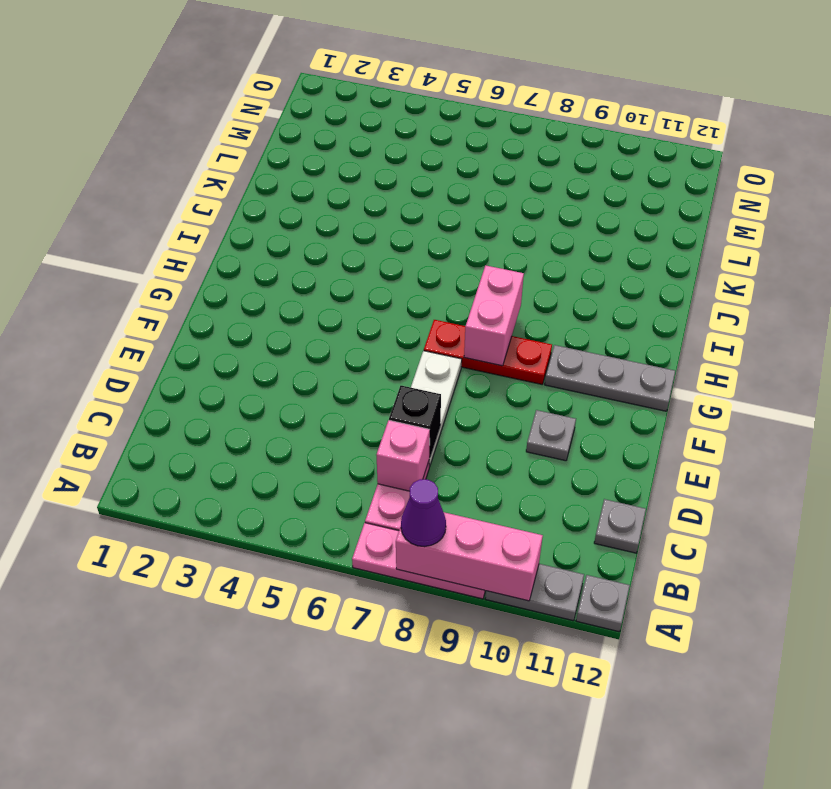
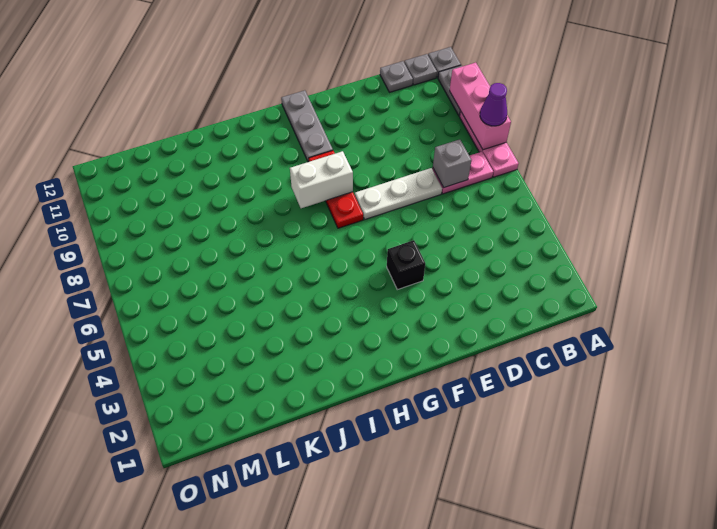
pink brick C7 level 2 -> grey brick C7 level 2
black brick D7 level 2 -> black brick F4 level 1
grey plate E10 level 1 -> grey plate B12 level 1
pink brick G8:H8 level 2 -> white brick G8:H8 level 2

